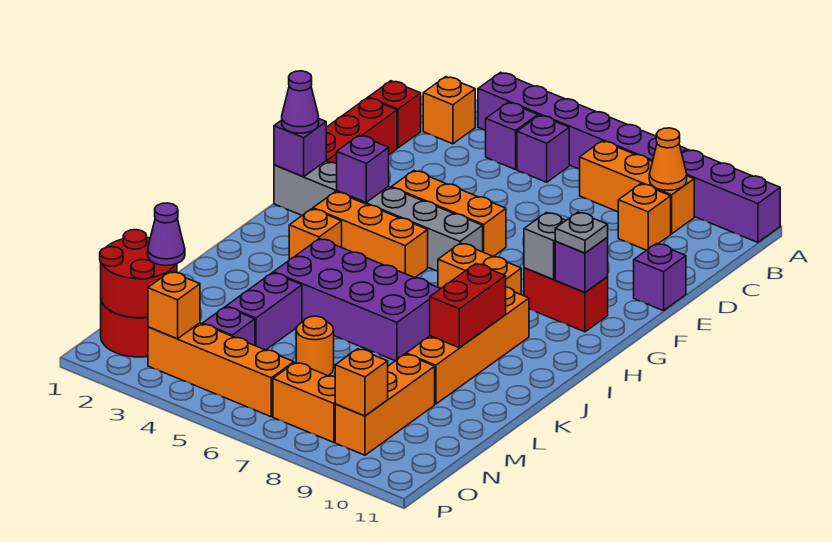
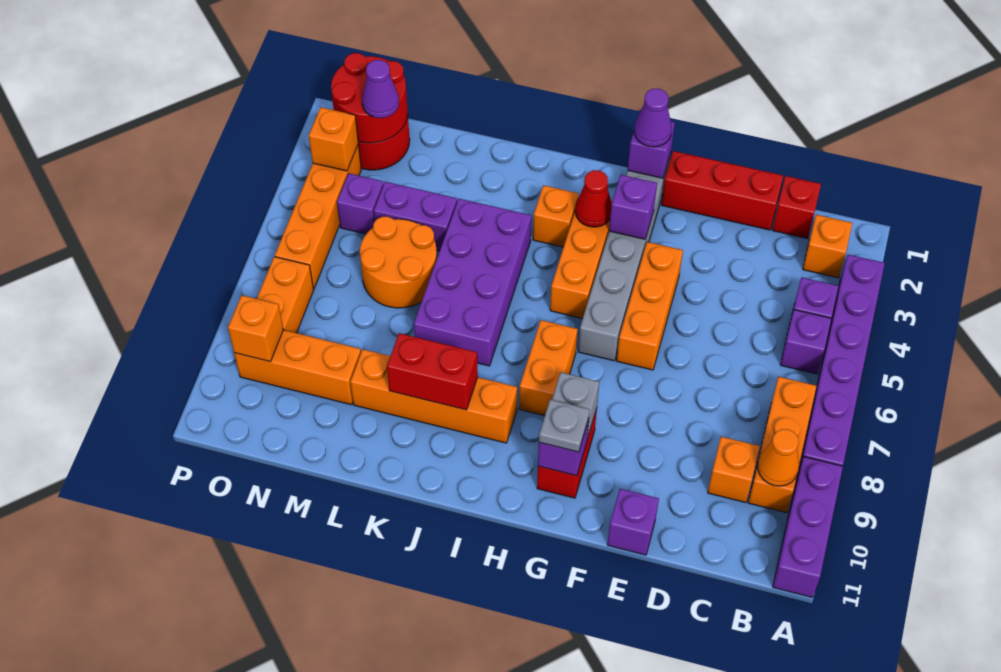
none -> red cone H3 level 2
orange round brick M6 level 1 -> orange round brick L5:M6 level 1

